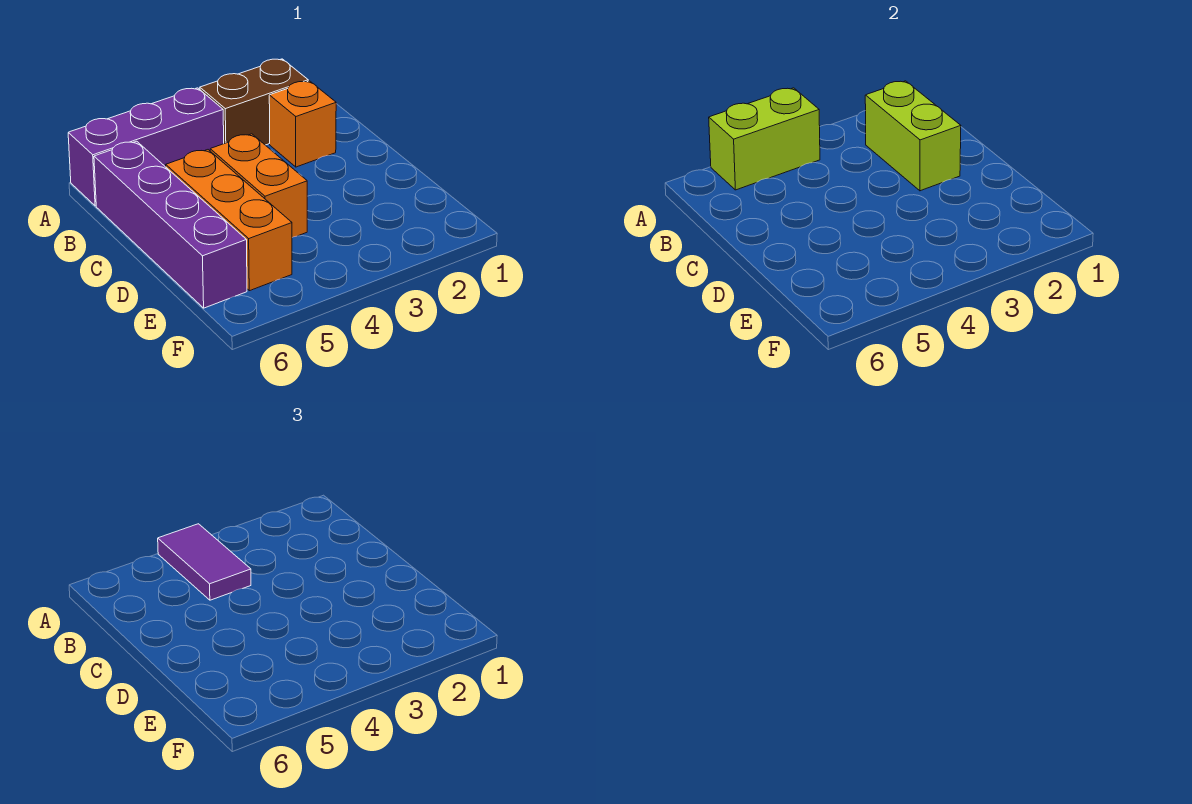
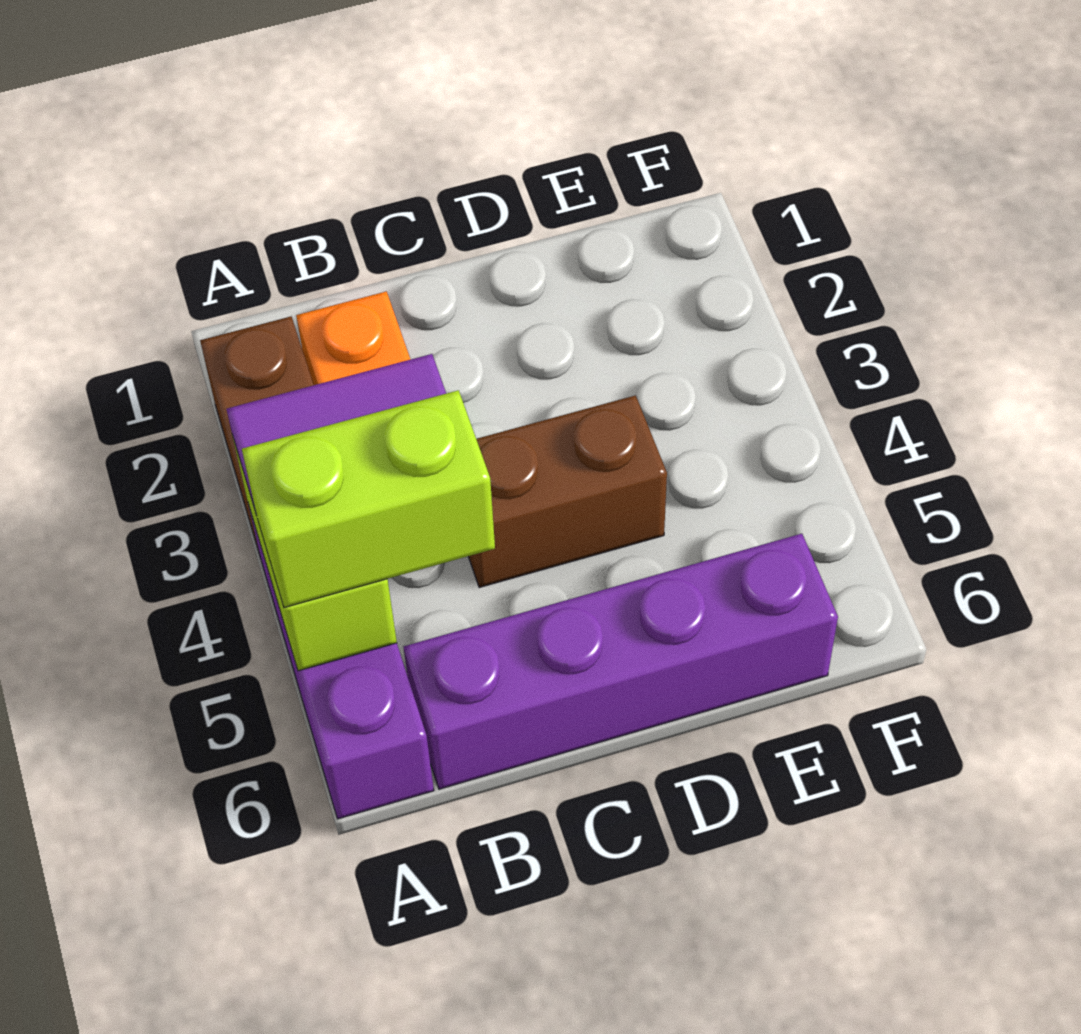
lime brick B2:C2 level 2 -> lime brick A5:B5 level 3
orange brick C4:D4 level 1 -> brown brick C4:D4 level 1
orange brick C5:E5 level 1 -> none

